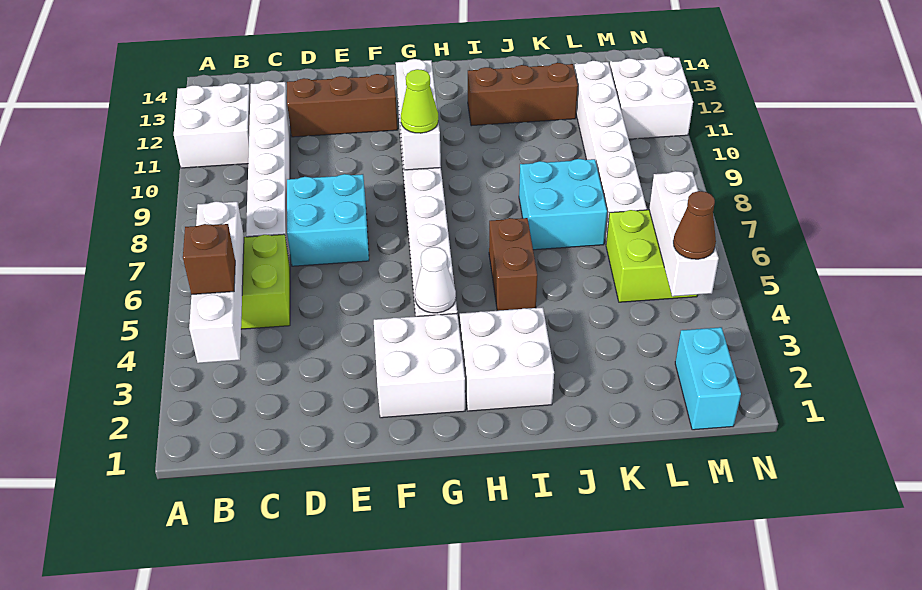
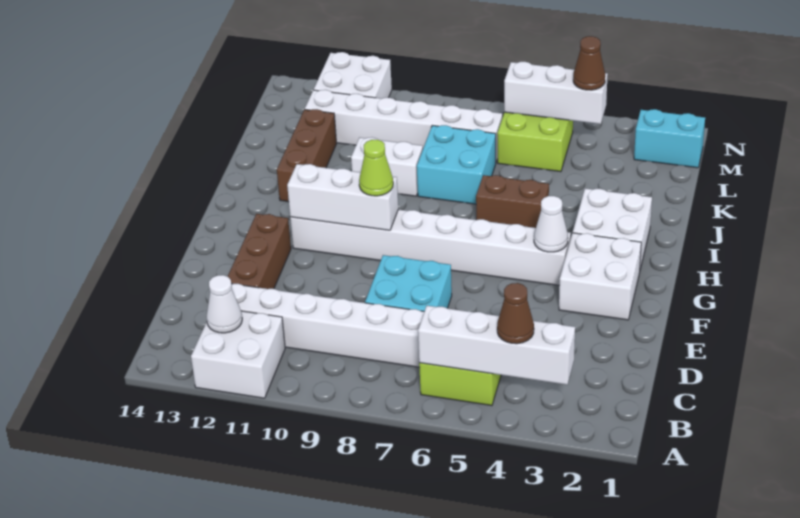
brown brick B4 level 3 -> brown cone B4 level 3
none -> white cone B12 level 2
none -> white brick J9:J10 level 1

